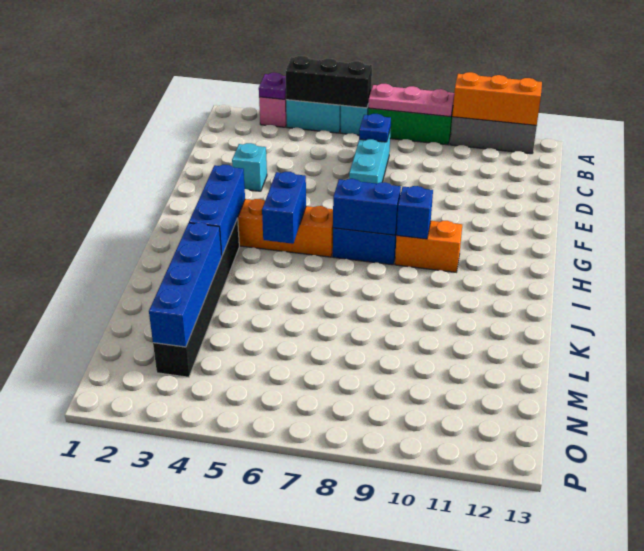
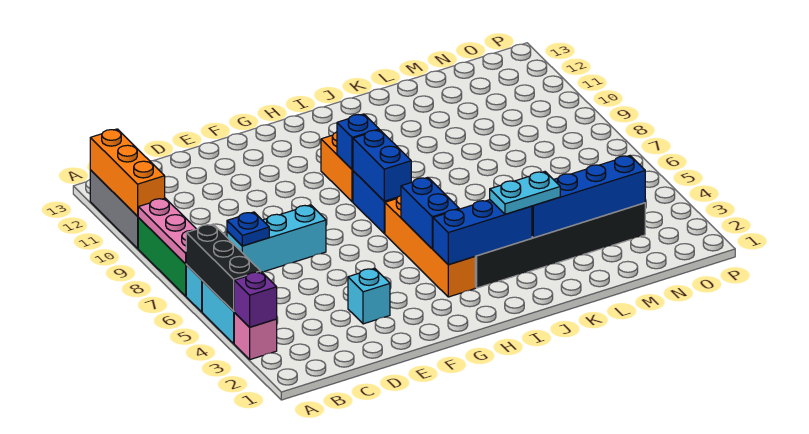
purple plate A3 level 2 -> purple brick A3 level 2
blue brick H5:I5 level 2 -> blue brick H4:H5 level 2
none -> cyan plate J3:K3 level 3

